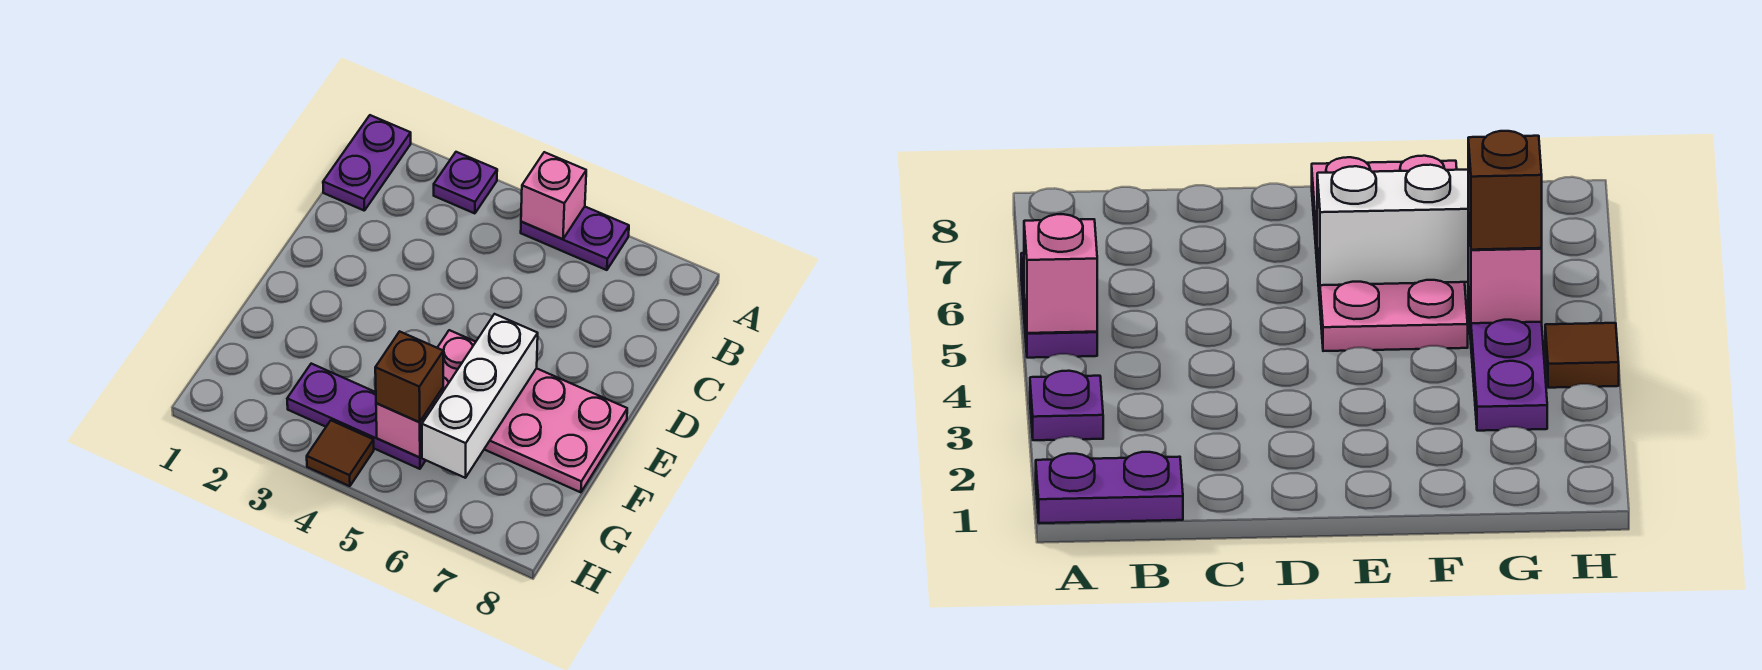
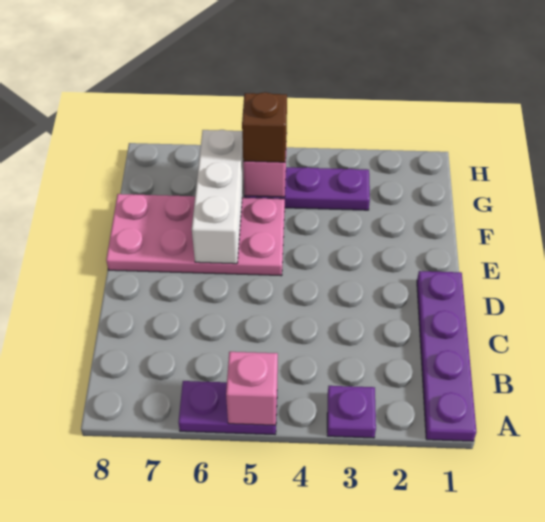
purple plate A1:B1 level 1 -> purple plate A1:D1 level 1
brown tile H4 level 1 -> none

